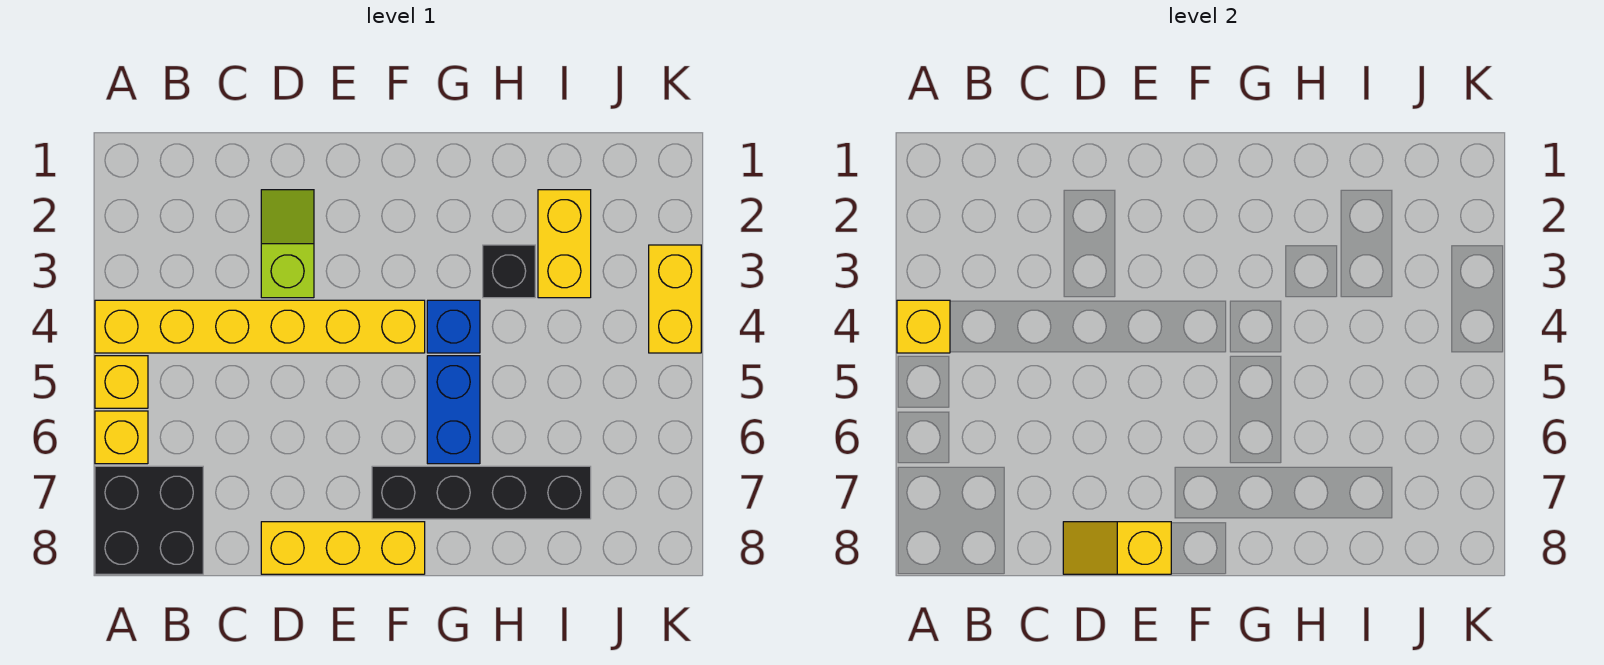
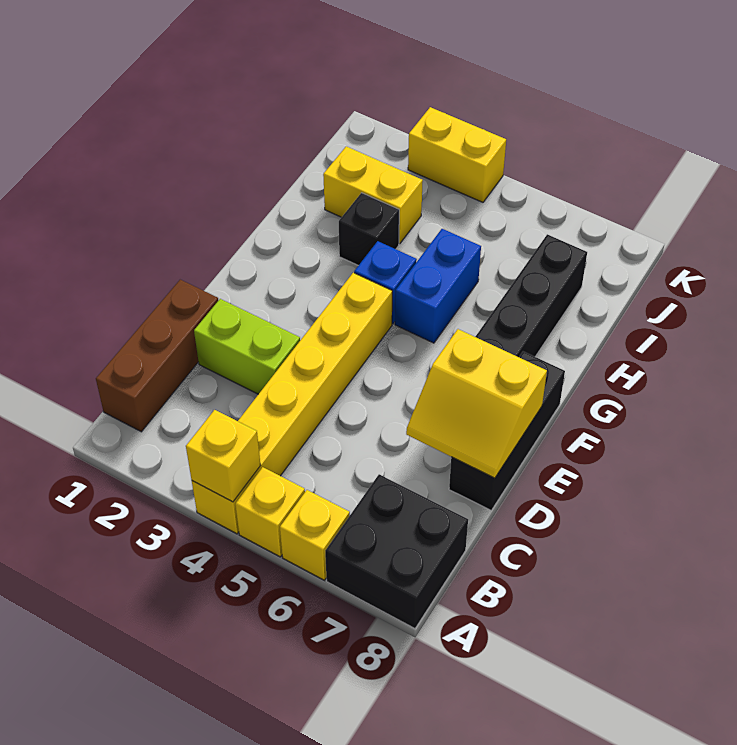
none -> brown brick B1:D1 level 1
lime slope D2:D3 level 1 top 3 -> lime brick D2:D3 level 1
yellow brick D8:F8 level 1 -> black brick D8:F8 level 1
yellow slope D8:E8 level 2 top E -> yellow slope D7:E8 level 2 top E
blue brick G5:G6 level 1 -> blue brick G5:H5 level 1

